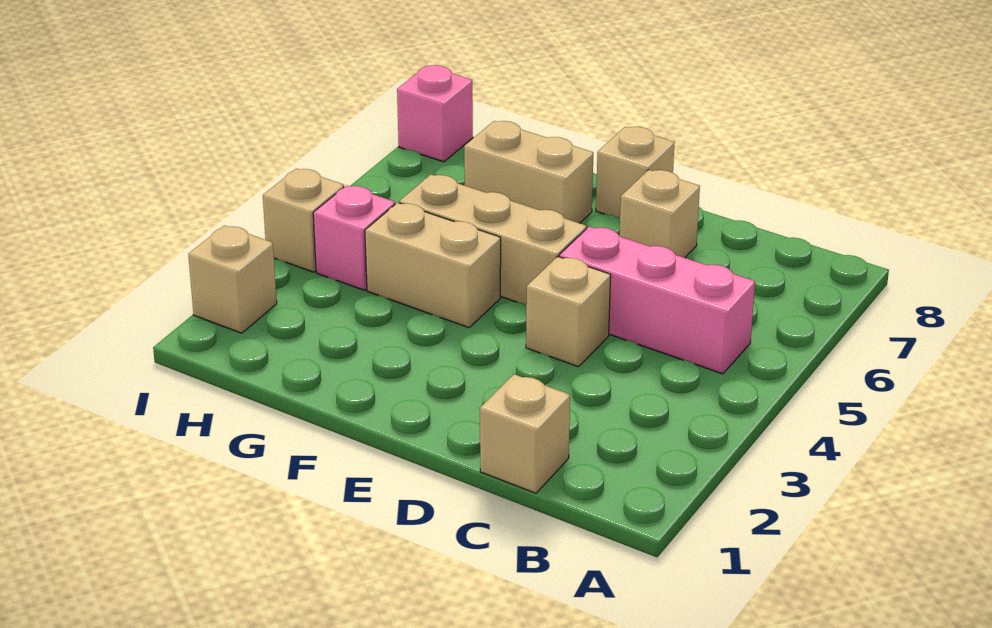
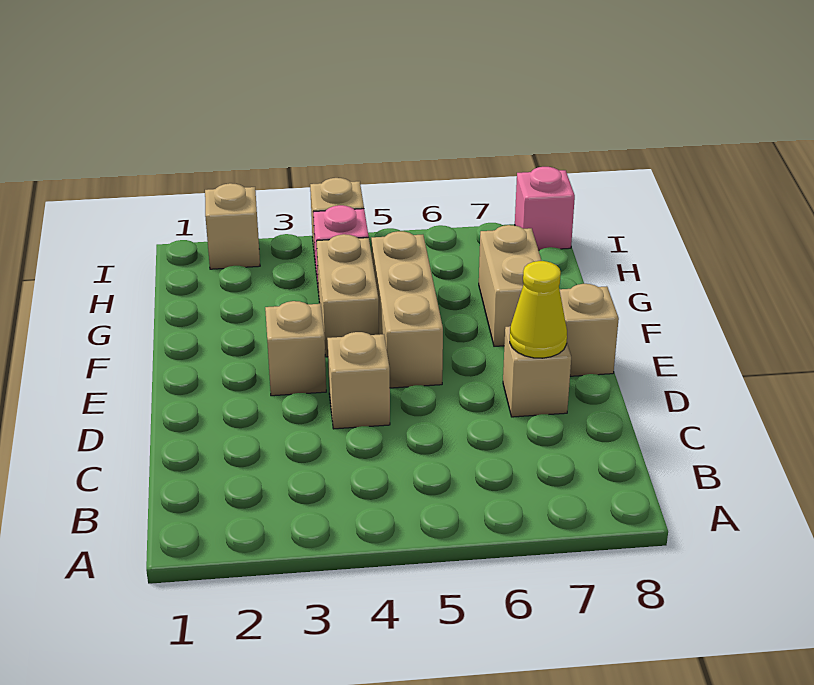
pink brick B5:D5 level 1 -> none
tan brick C1 level 1 -> tan brick E3 level 1
none -> yellow cone D7 level 2

